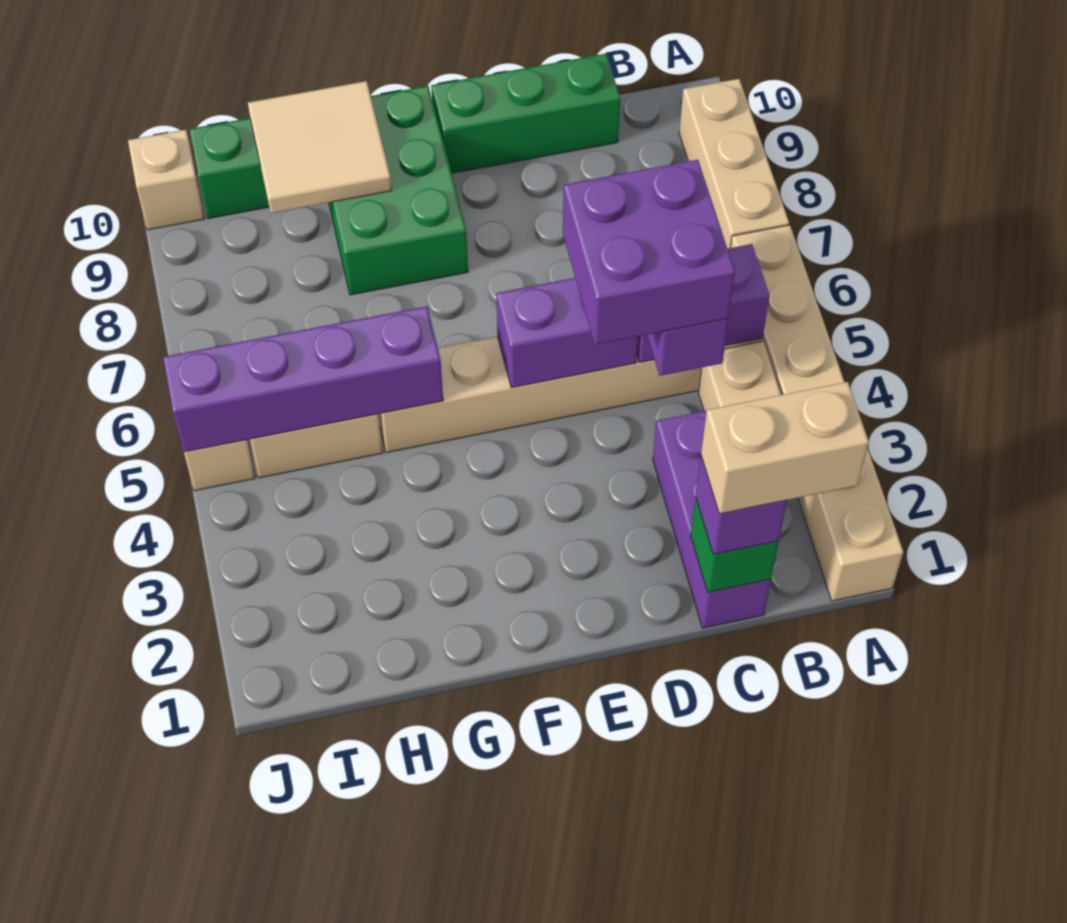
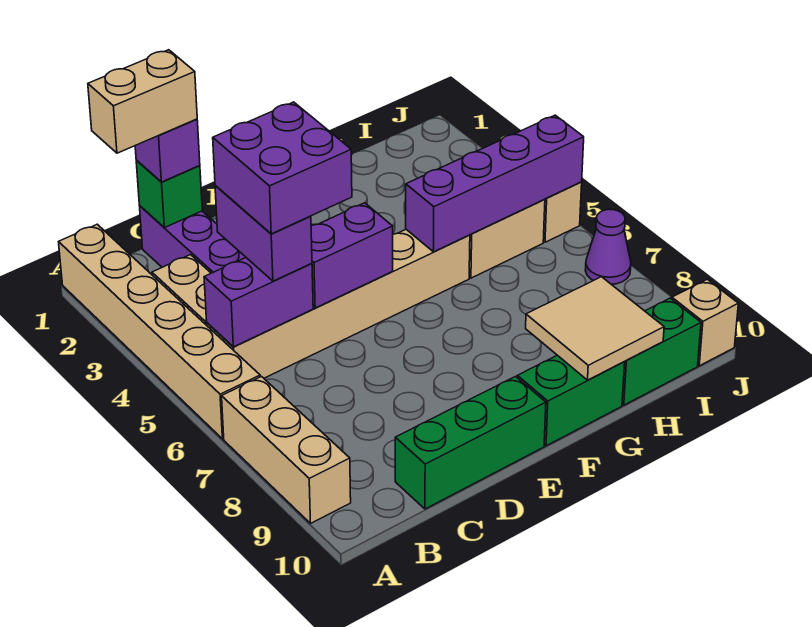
green brick F8:G10 level 1 -> green brick F10:G10 level 1
none -> purple cone J7 level 1

